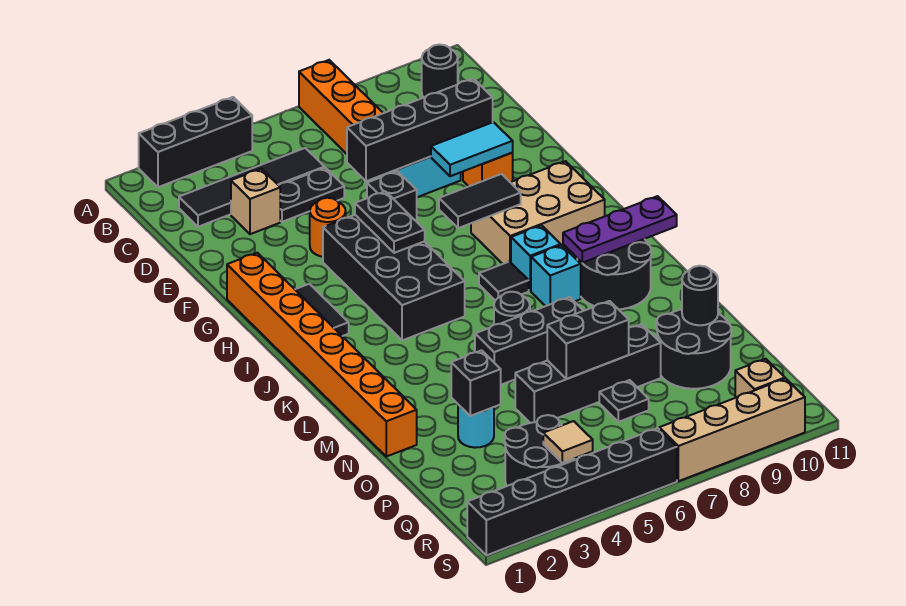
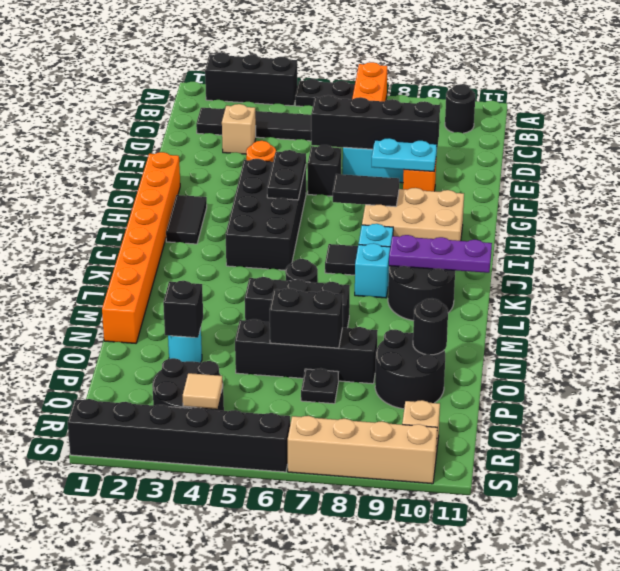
black plate D4:D5 level 1 -> black plate A5:A6 level 1
cyan tile F8:F9 level 2 -> cyan plate F8:F9 level 2

